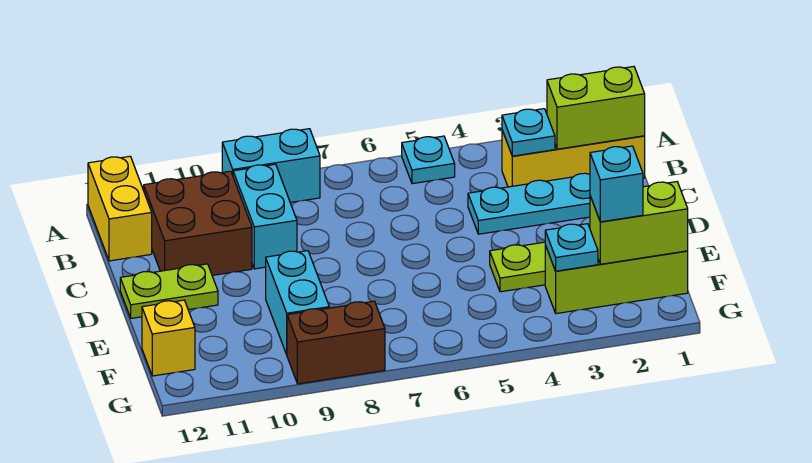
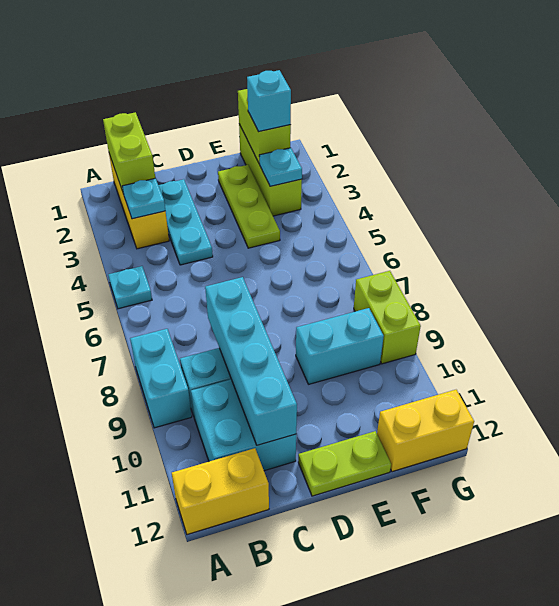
brown brick B10:C11 level 1 -> cyan brick B10:C11 level 1
none -> cyan brick C8:C11 level 2
lime plate D11:D12 level 1 -> lime plate D12:E12 level 1
yellow brick F12 level 1 -> yellow brick F12:G12 level 1
brown brick G8:G9 level 1 -> lime brick G8:G9 level 1

